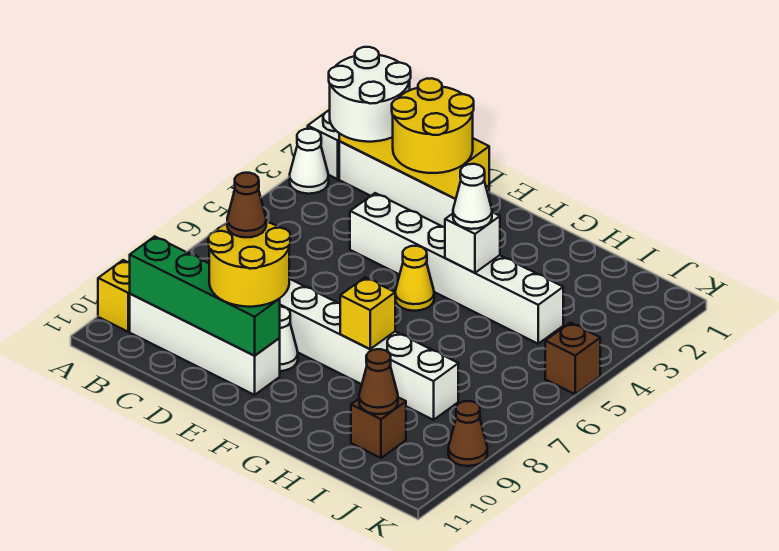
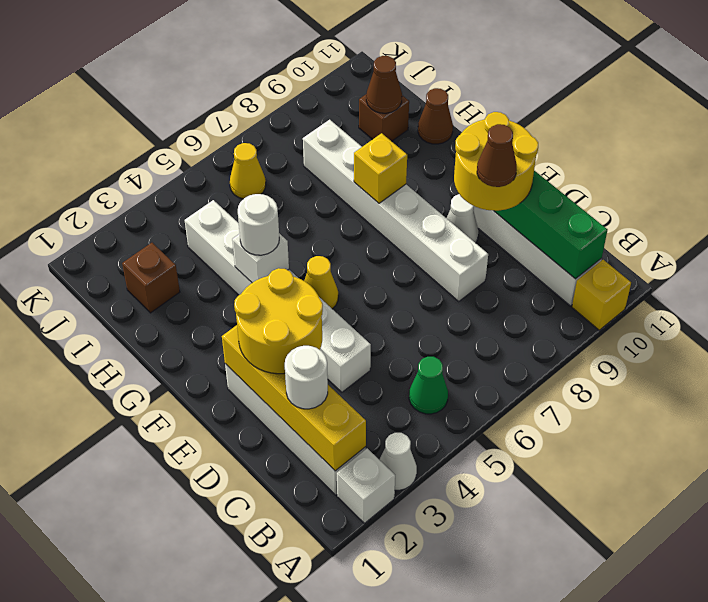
white round brick B2:C3 level 3 -> white round brick C2 level 3
none -> green cone B5 level 1
white cone G4 level 3 -> white round brick G4 level 3
none -> yellow cone J6 level 1
brown brick K5 level 1 -> brown brick I2 level 1
brown cone K9 level 1 -> brown cone H11 level 1

